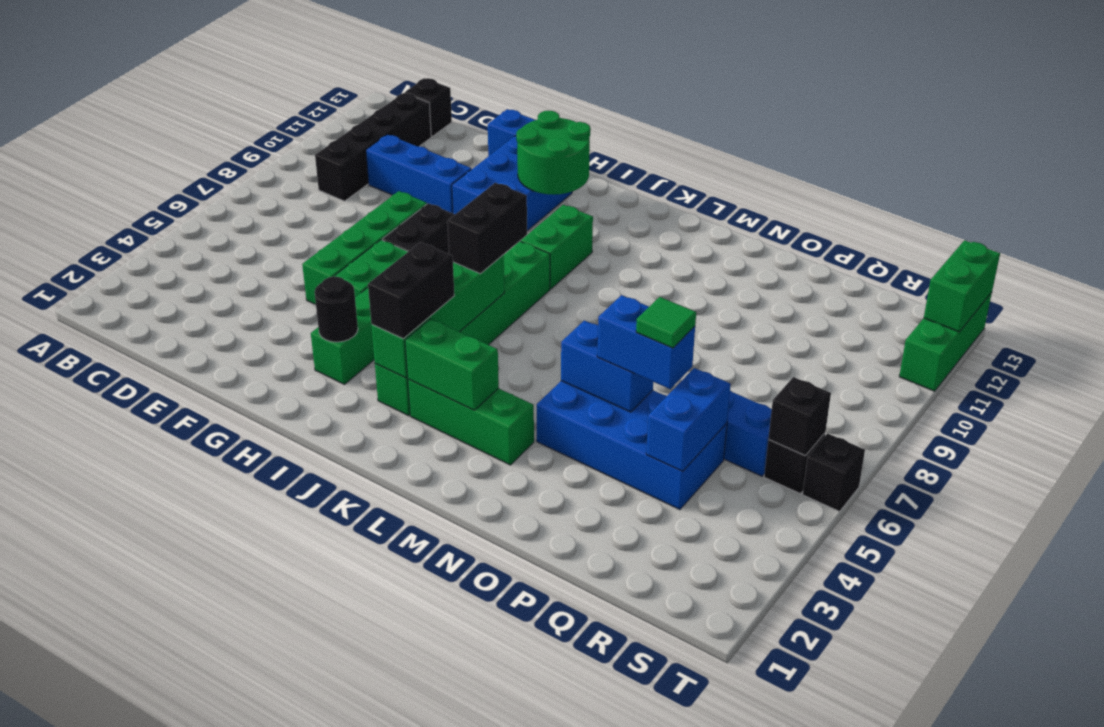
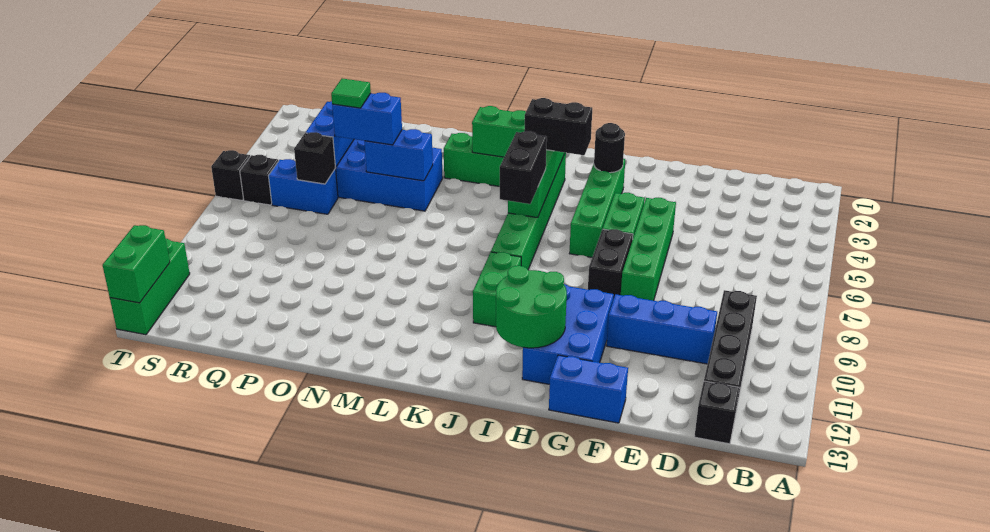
black brick J3:J4 level 3 -> black brick I4:J4 level 3
black brick S6 level 2 -> black brick Q6 level 2

